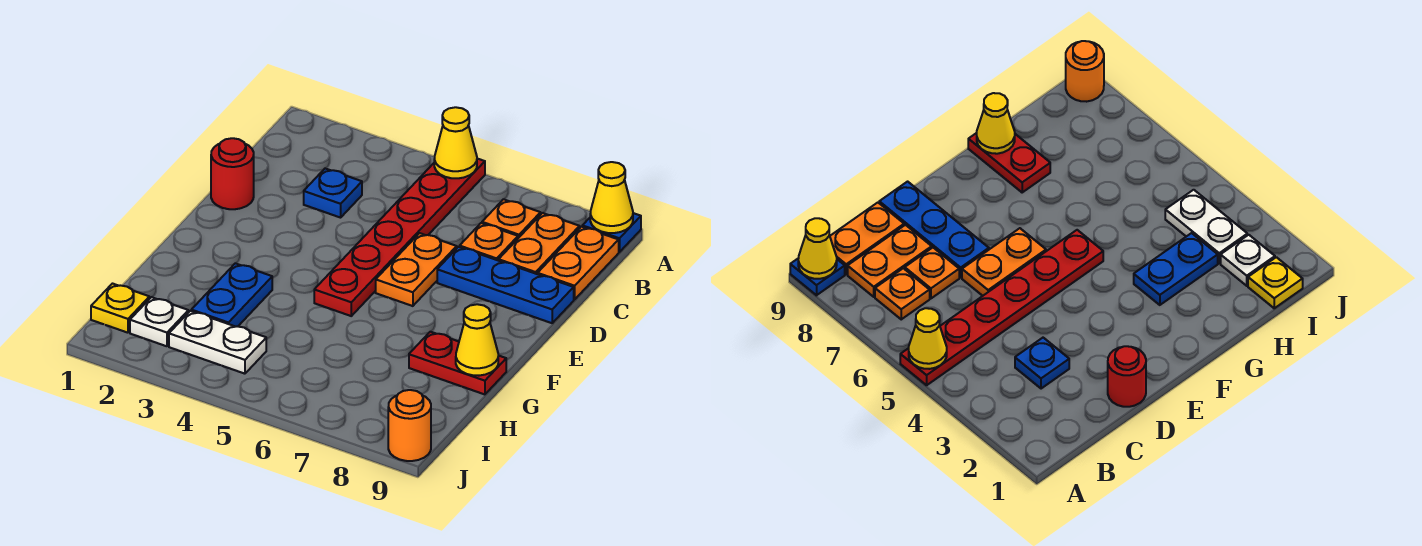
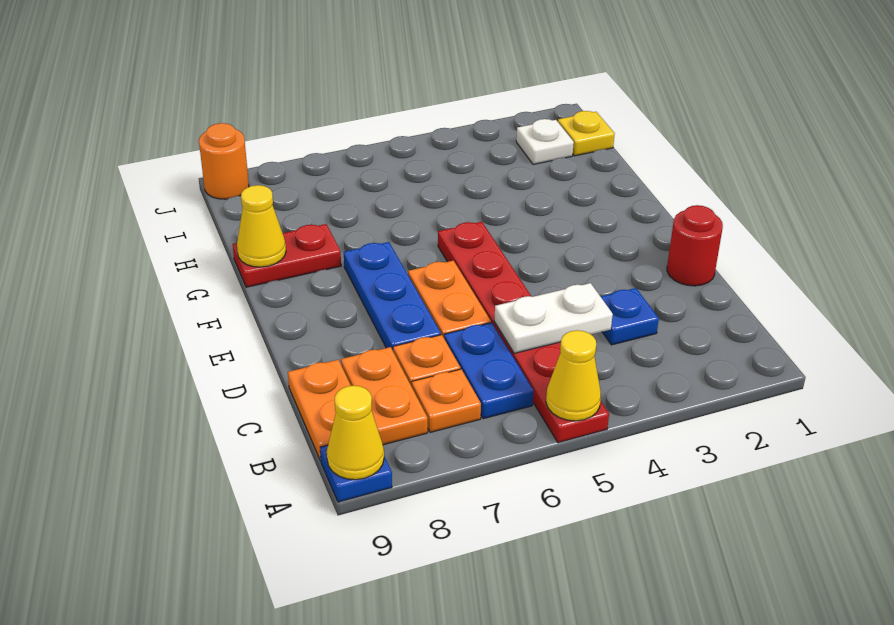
blue plate D7:D9 level 1 -> blue plate D7:F7 level 1
blue plate G3:H3 level 1 -> blue plate B6:C6 level 1
white plate I3:I4 level 1 -> white plate C4:C5 level 2

